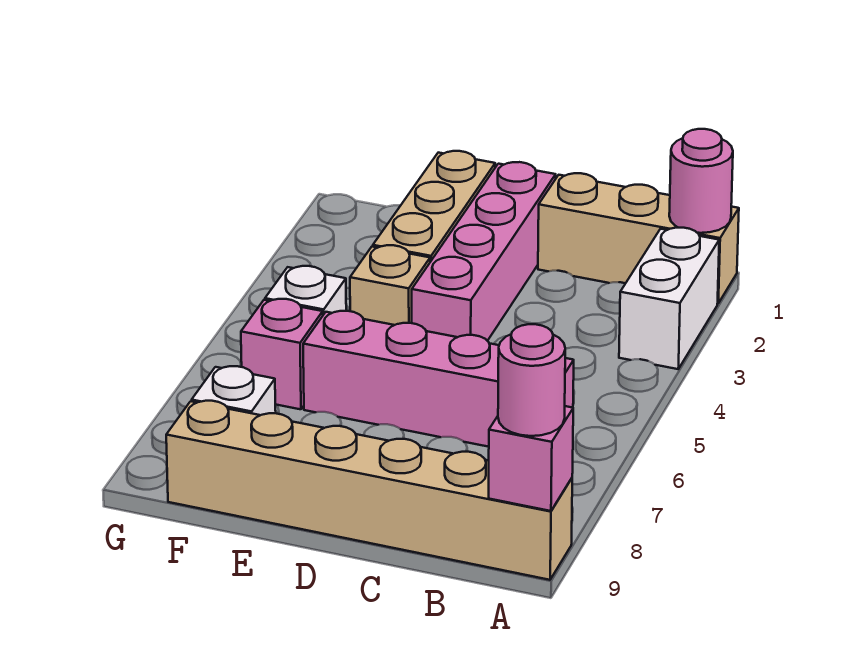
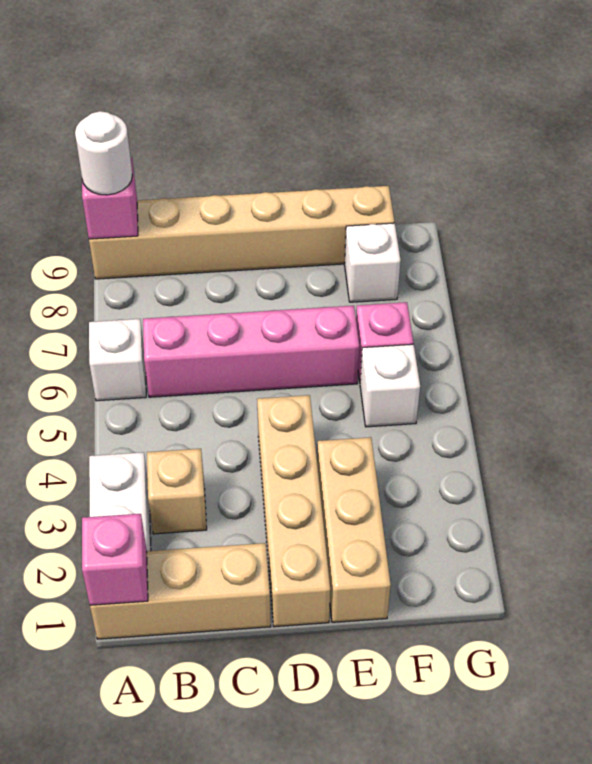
pink round brick A1 level 2 -> pink brick A1 level 2
none -> white brick A6 level 1
pink round brick A9 level 3 -> white round brick A9 level 3
pink brick D1:D4 level 1 -> tan brick D1:D4 level 1
tan brick E4 level 1 -> tan brick B3 level 1

